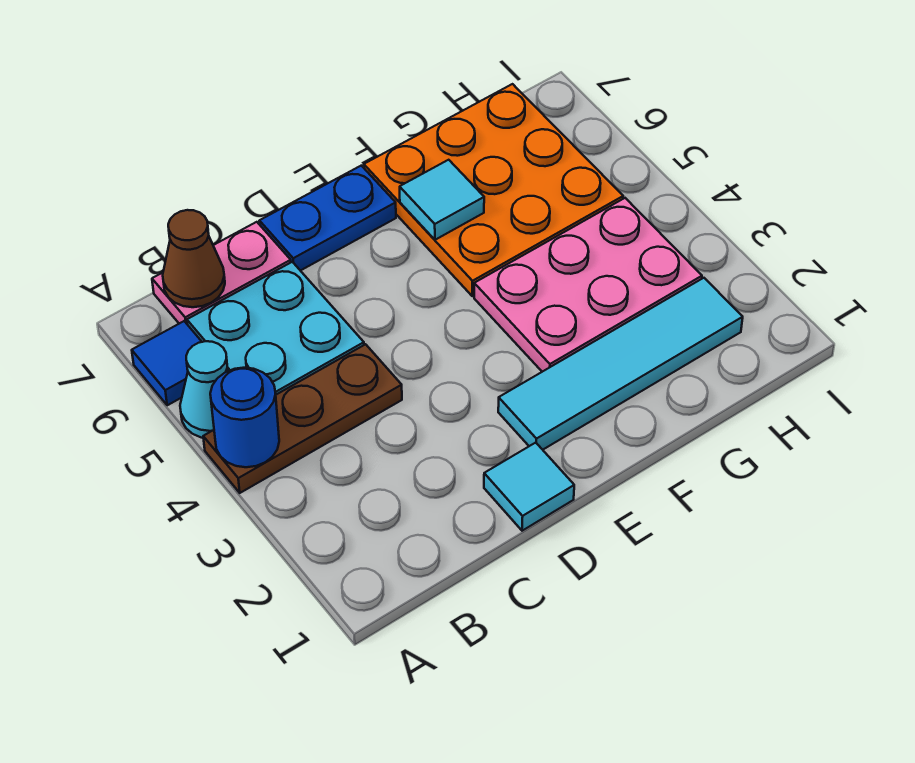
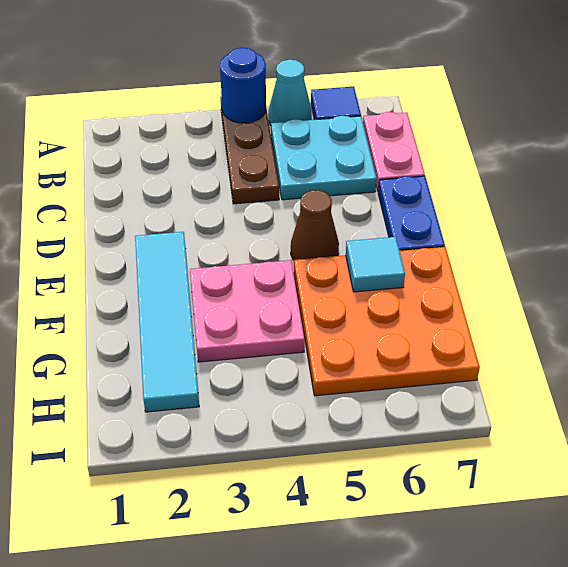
brown cone B7 level 2 -> brown cone E5 level 1
cyan tile D1 level 1 -> none
pink plate F3:H4 level 1 -> pink plate F3:G4 level 1

